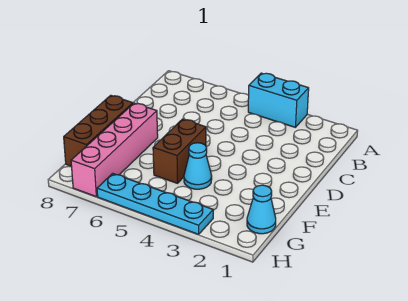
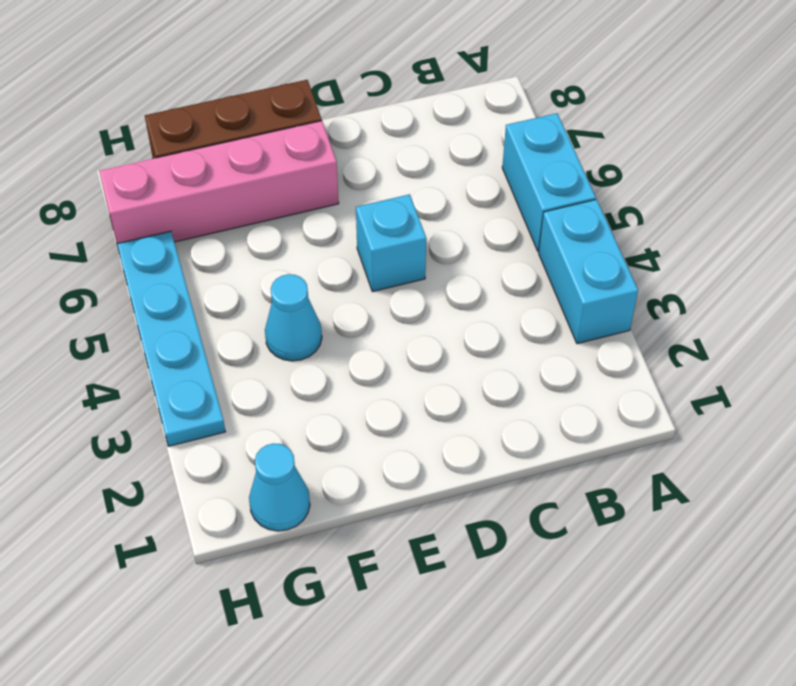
none -> cyan brick A5:A6 level 1
none -> cyan brick D5 level 1
brown brick E5:F5 level 1 -> none

